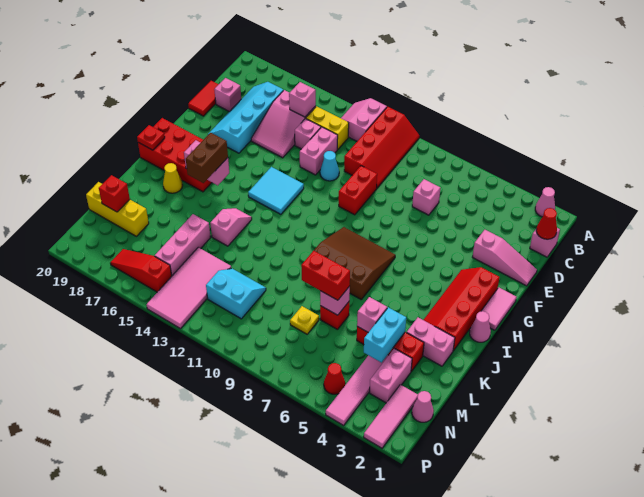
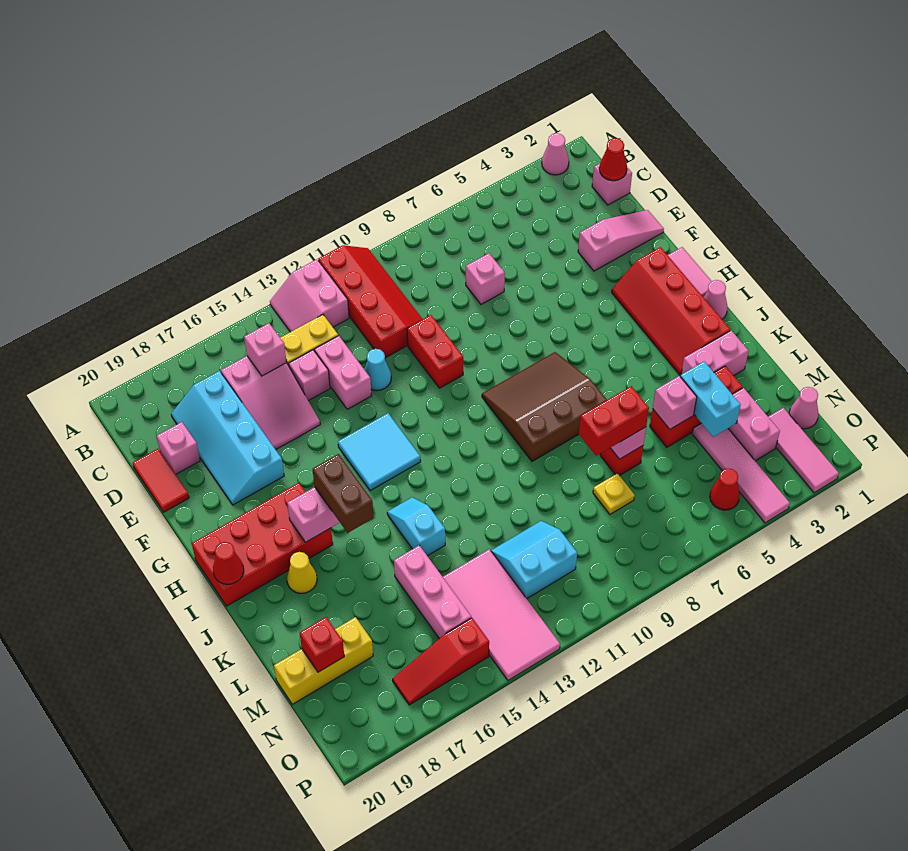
red plate I20 level 2 -> red cone I20 level 2
pink slope J14:K14 level 1 top K -> cyan slope J14:K14 level 1 top K

